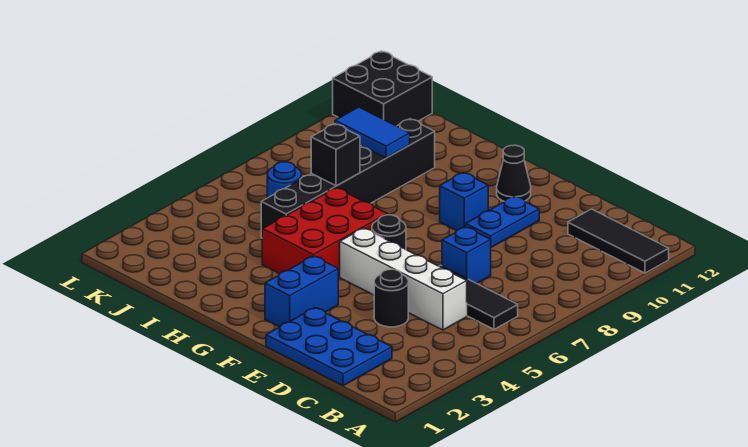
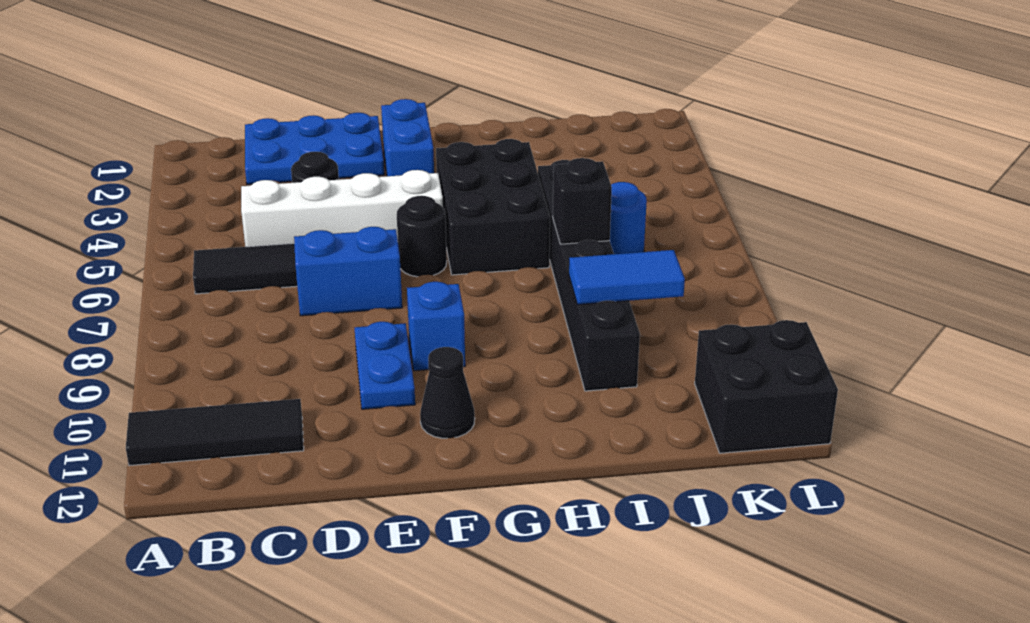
blue brick D7 level 1 -> blue brick D7:E7 level 1
red brick G4:H6 level 1 -> black brick G4:H6 level 1

